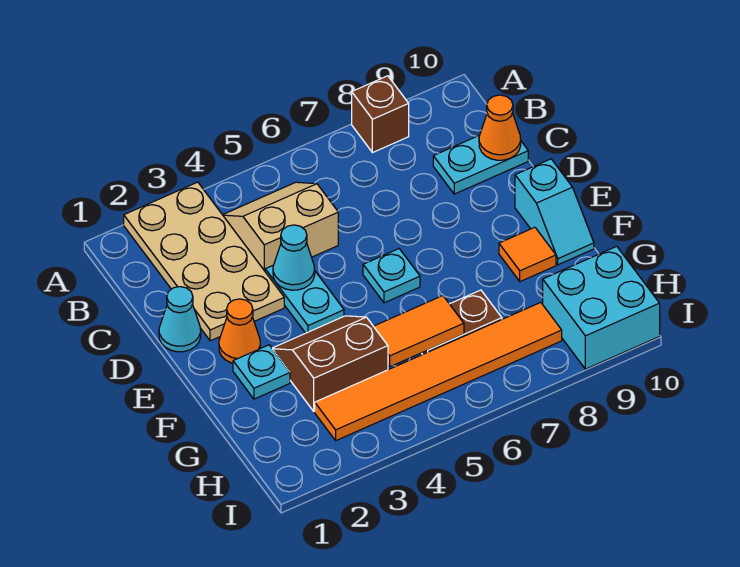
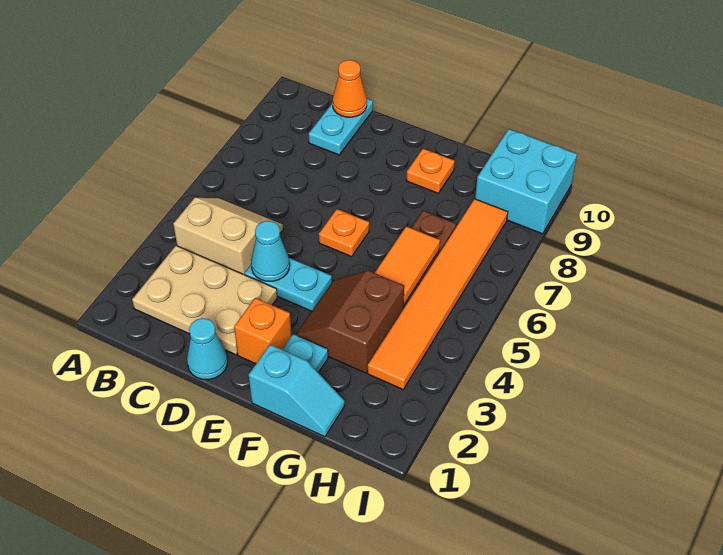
tan plate A2:D3 level 1 -> tan plate B2:D3 level 1
brown brick A8 level 1 -> none
tan slope B4:C5 level 1 top C -> tan slope B4:C5 level 1 top 4
orange cone E2 level 1 -> orange brick E2 level 1
cyan plate E6 level 1 -> orange plate E6 level 1
cyan slope E10:F10 level 1 top E -> cyan slope F1:G1 level 1 top F
orange tile F9 level 1 -> orange plate F9 level 1

